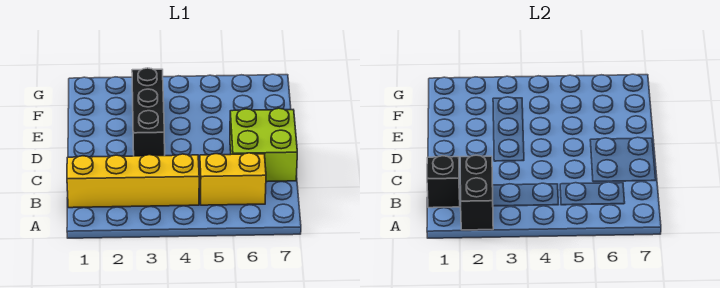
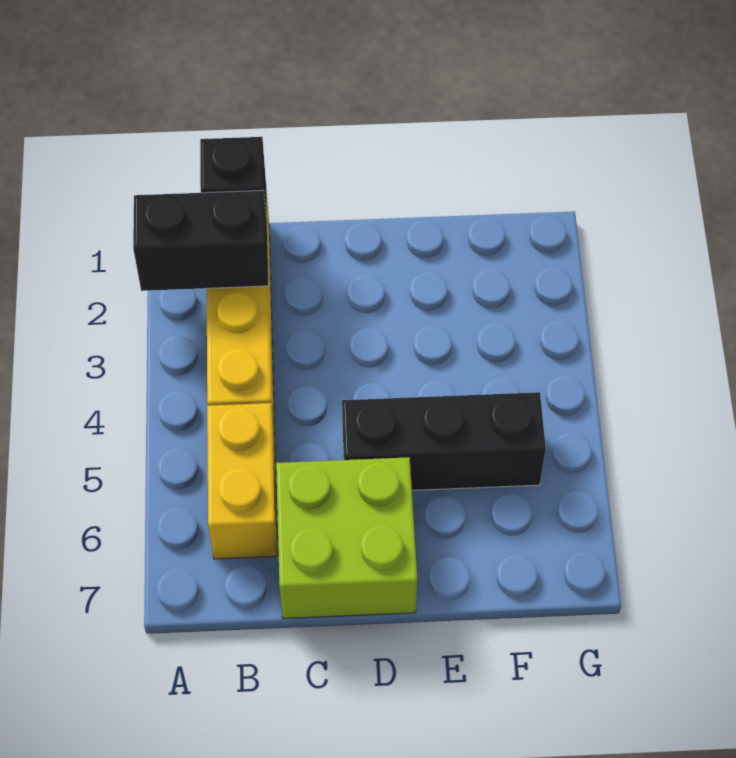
black brick D3:F3 level 1 -> black brick D5:F5 level 1

